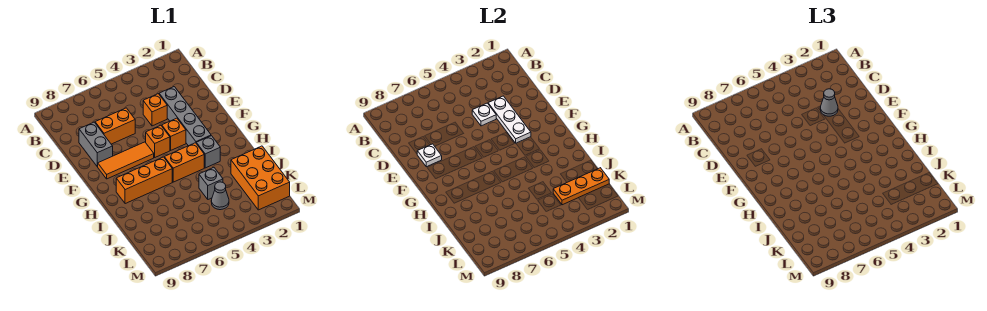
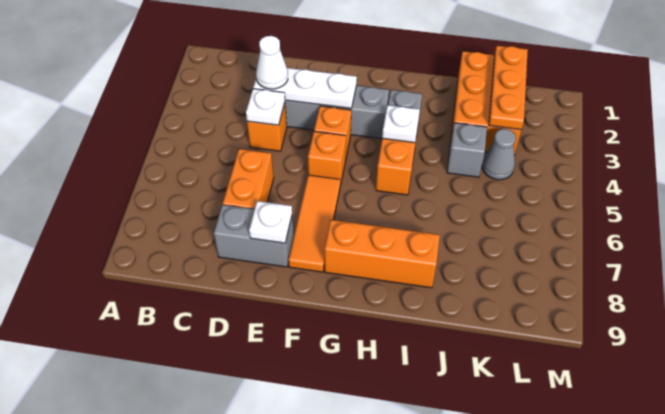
grey cone D3 level 3 -> white cone D3 level 3
none -> white plate H4 level 2
orange brick H6:H8 level 1 -> orange brick G8:I8 level 1
orange brick J1:L2 level 1 -> orange brick J1:K3 level 1

